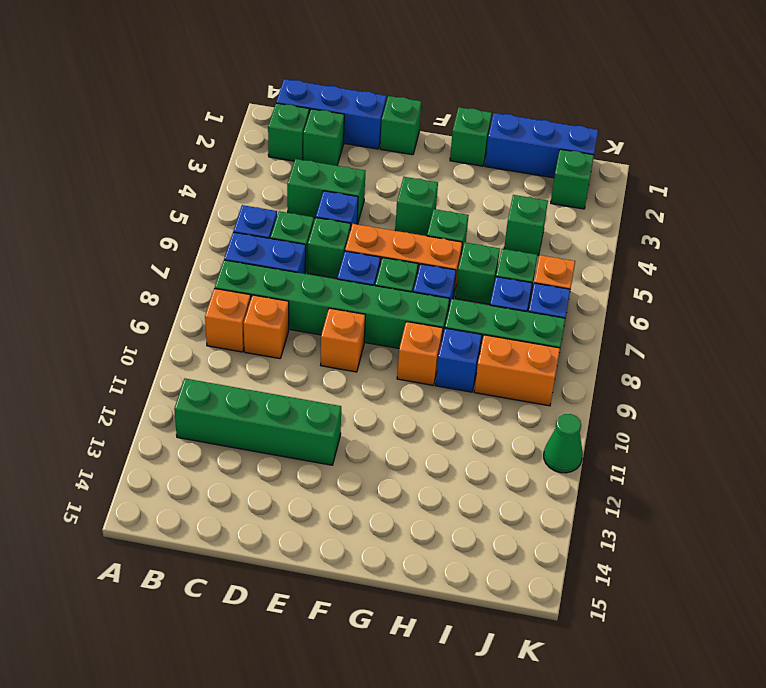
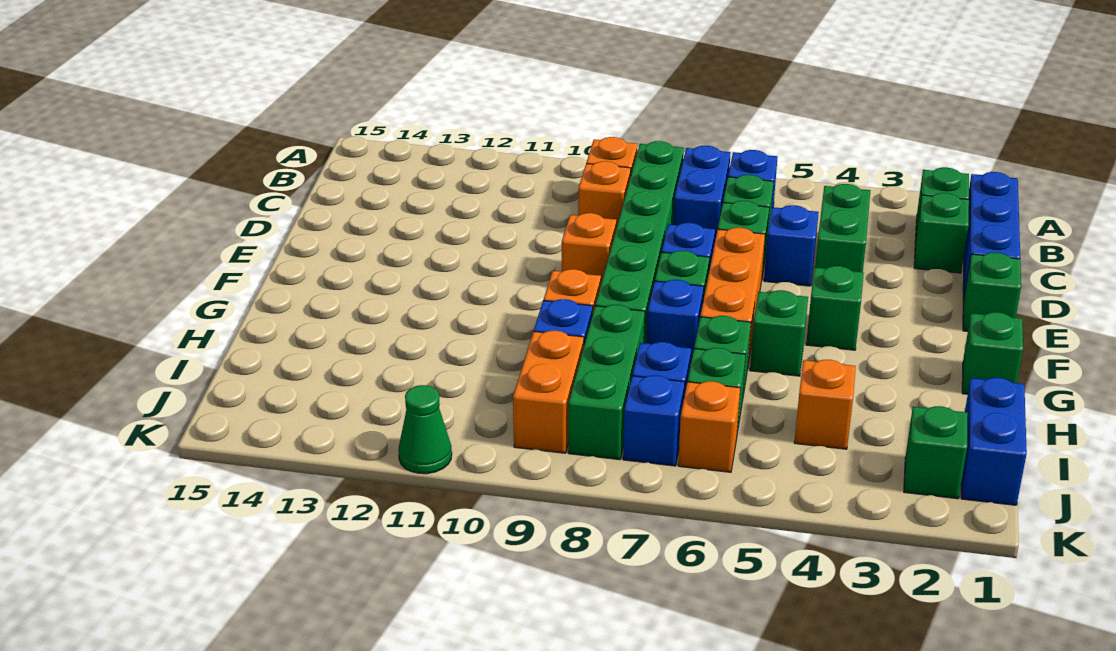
green brick B12:E12 level 1 -> none
blue brick H1:J1 level 1 -> blue brick I1:J1 level 1
green brick I4 level 1 -> orange brick I4 level 1

